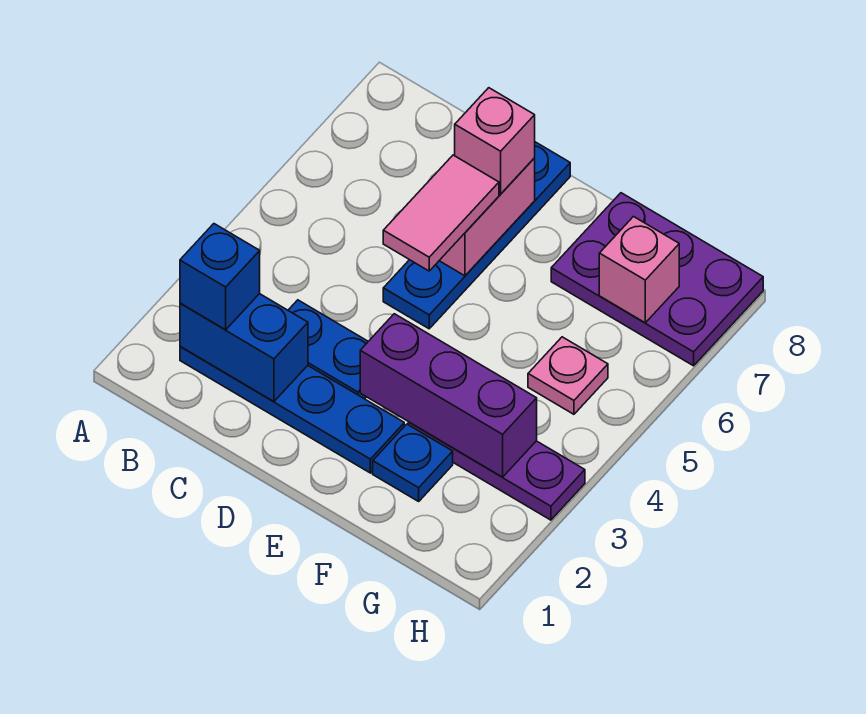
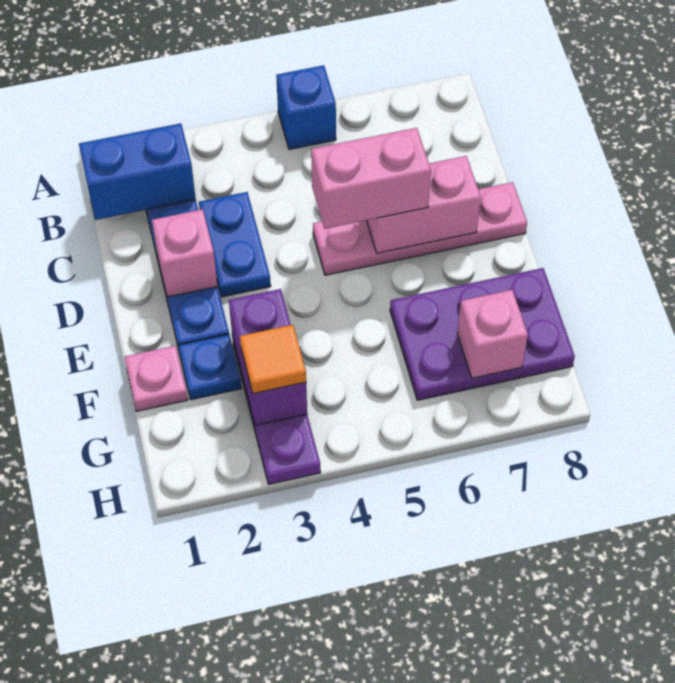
blue brick B2:C2 level 2 -> blue brick B1:B2 level 2
blue brick B2 level 3 -> blue brick A5 level 1
blue plate D5:D8 level 1 -> pink plate D5:D8 level 1
pink tile D5:D6 level 3 -> pink brick D5:D6 level 3
pink brick D7 level 3 -> pink brick D2 level 2
purple brick E3:G3 level 2 -> purple brick F3:G3 level 2
purple plate F7:H8 level 1 -> purple plate F6:G8 level 1
none -> orange tile G3 level 3
pink plate G5 level 1 -> pink plate F1 level 1

